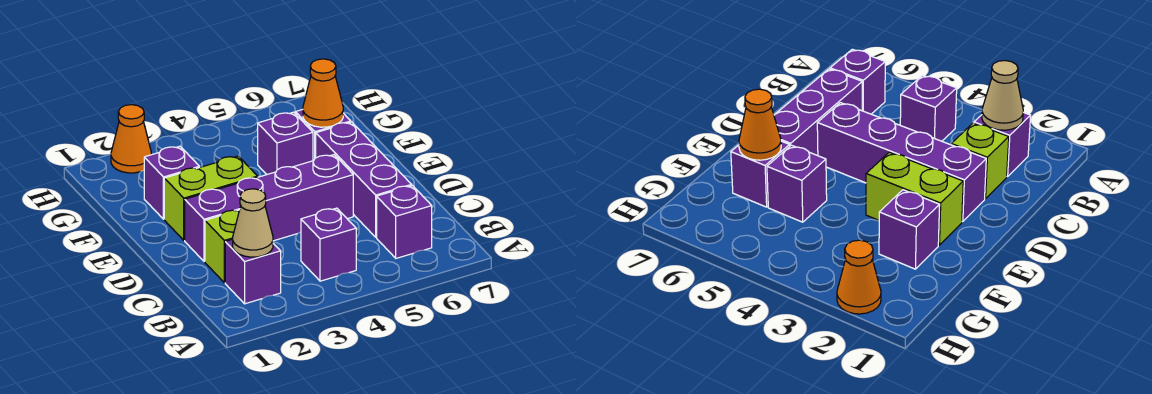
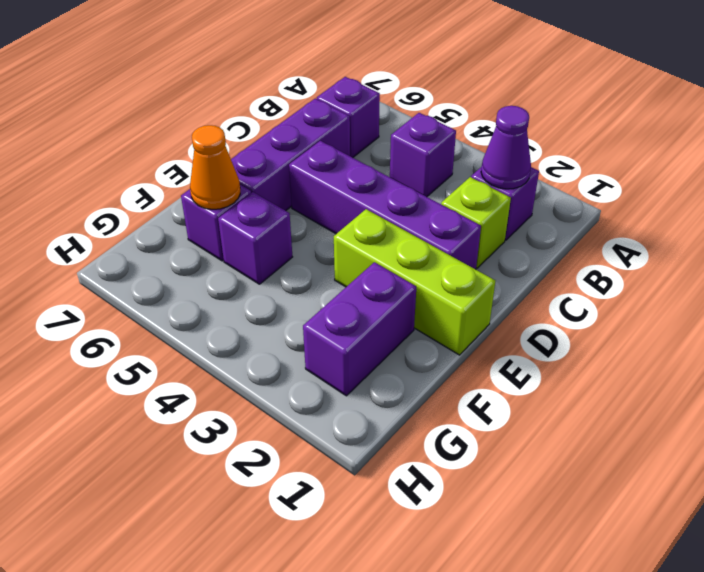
tan cone B2 level 2 -> purple cone B2 level 2
lime brick E2:E3 level 1 -> lime brick E1:E3 level 1
purple brick F2 level 1 -> purple brick F2:G2 level 1
orange cone H2 level 1 -> none

